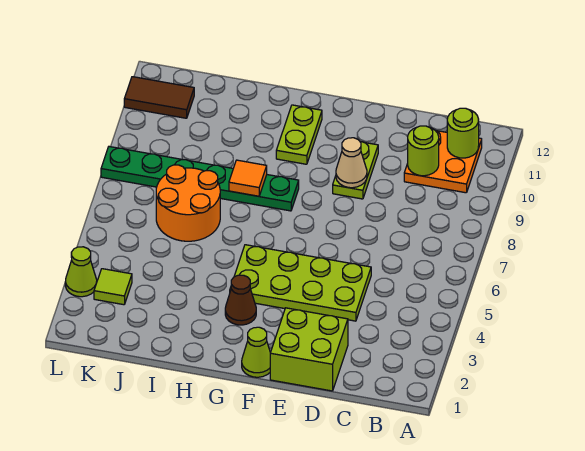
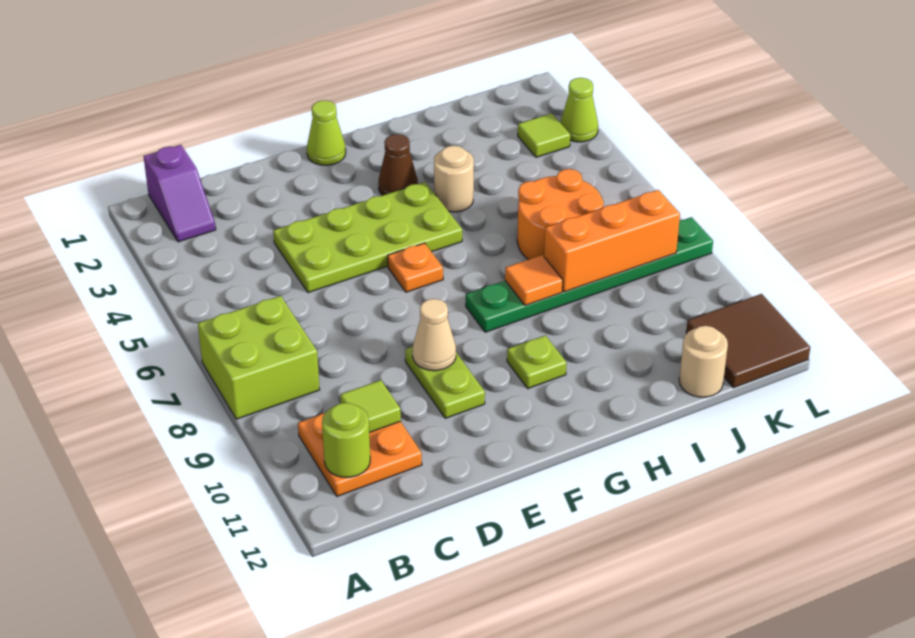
none -> purple slope B1:B2 level 1 top 1
lime round brick C10 level 2 -> lime tile C10 level 2
lime brick D1:E2 level 1 -> lime brick A7:B8 level 1
none -> orange plate F6 level 1
lime plate G10:G11 level 1 -> lime plate G10 level 1
none -> tan round brick H4 level 1
none -> orange brick I8:K8 level 2
none -> tan round brick J12 level 1
brown tile K11:L11 level 1 -> brown tile K11:L12 level 1

